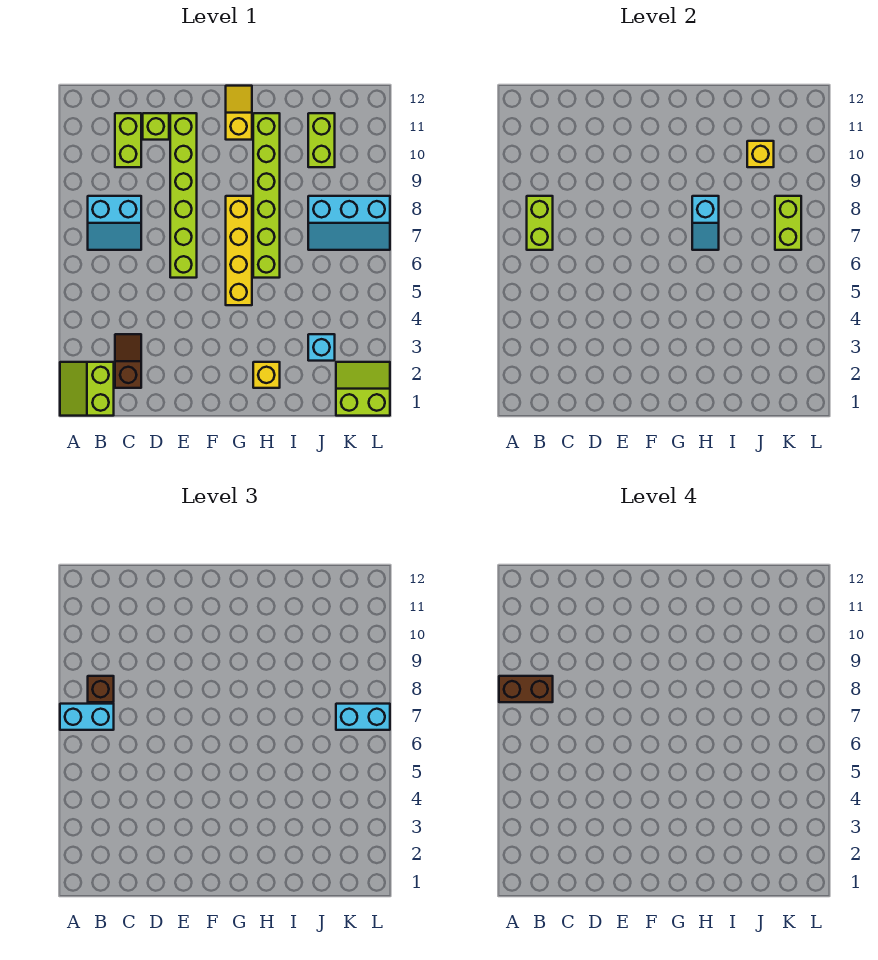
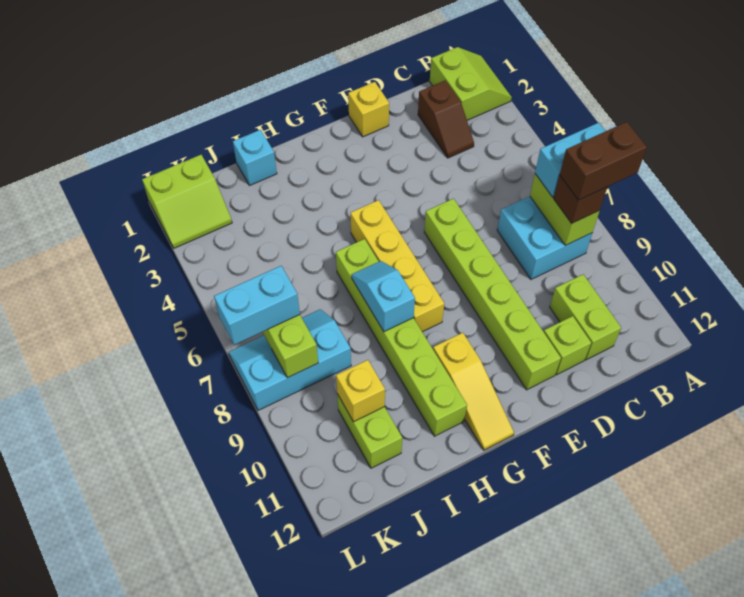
cyan slope B7:C8 level 1 top 8 -> cyan brick B7:C8 level 1
yellow slope G11:G12 level 1 top 11 -> yellow slope G10:G12 level 1 top 10
yellow brick H2 level 1 -> yellow brick E1 level 1
cyan brick J3 level 1 -> cyan brick I1 level 1

